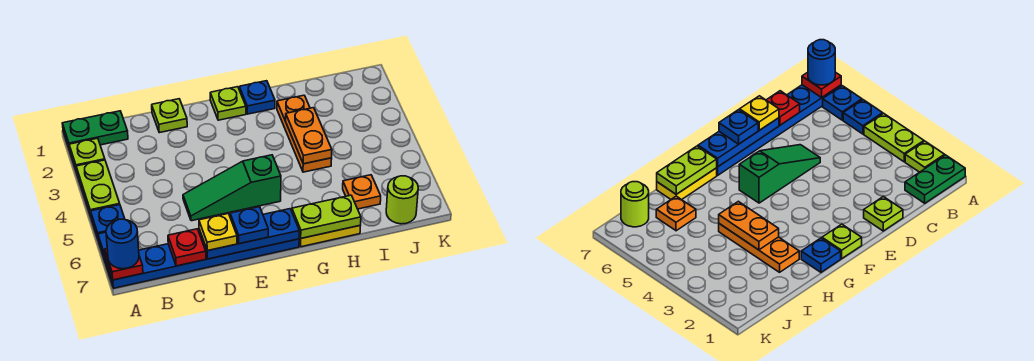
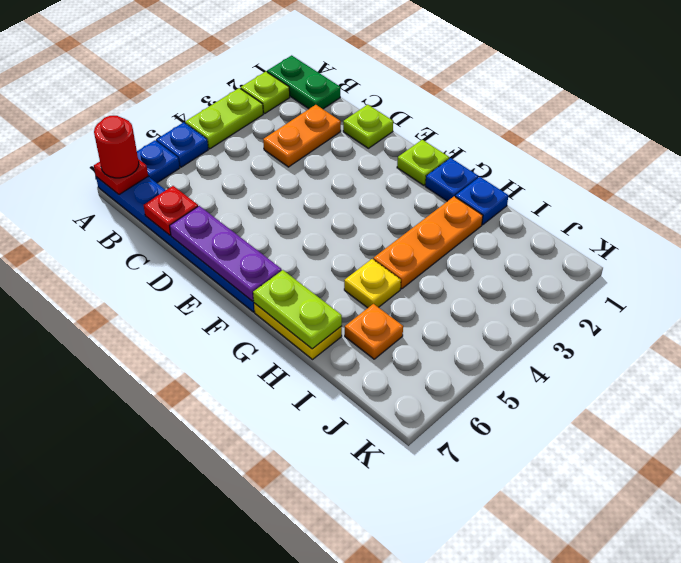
blue round brick A7 level 3 -> red round brick A7 level 3
green slope D5:F5 level 1 top F -> none
blue plate D7:F7 level 2 -> purple plate D7:F7 level 2
yellow plate D7 level 3 -> yellow plate H5 level 1
blue plate E7 level 3 -> blue plate H1 level 1
orange plate H3:H4 level 2 -> orange plate C2:C3 level 1
lime round brick J7 level 1 -> none

